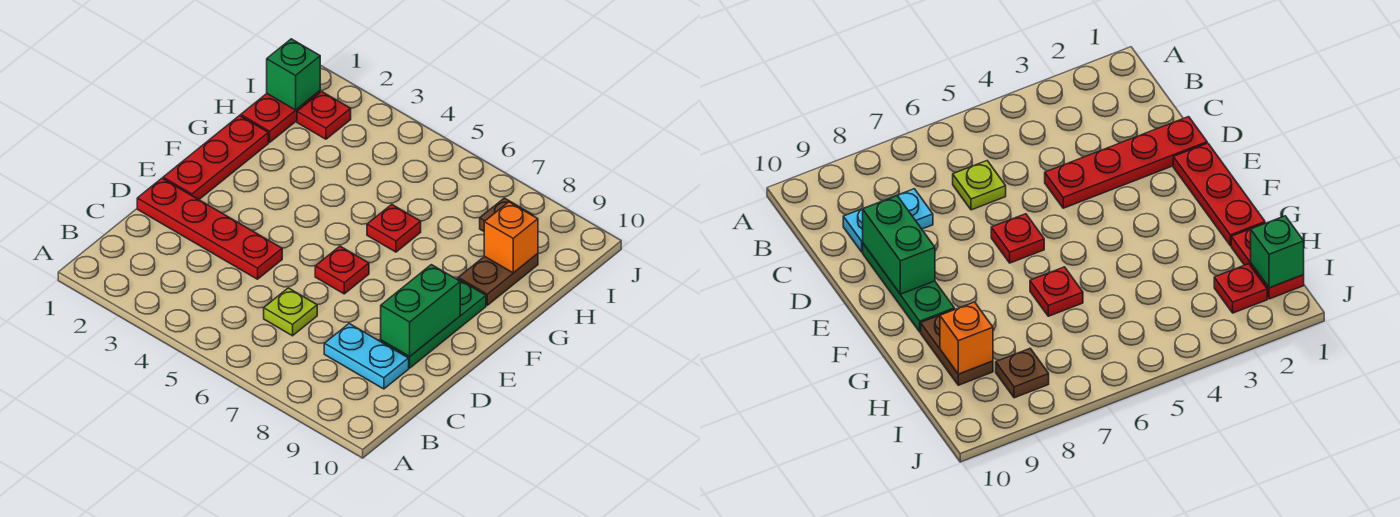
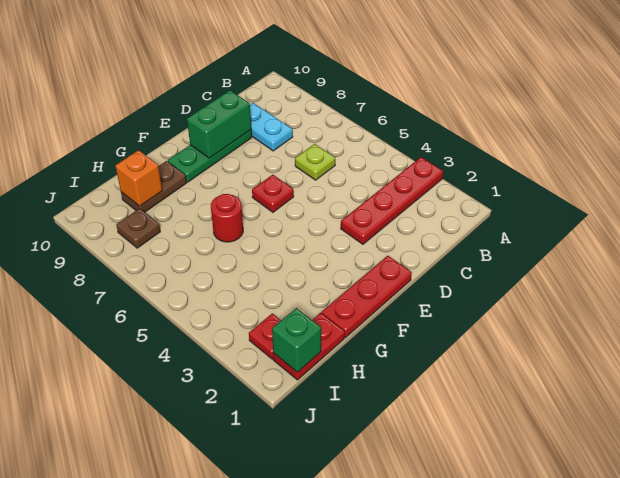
red plate D1:D4 level 1 -> red plate A3:D3 level 1
red plate G6 level 1 -> red round brick G6 level 1

